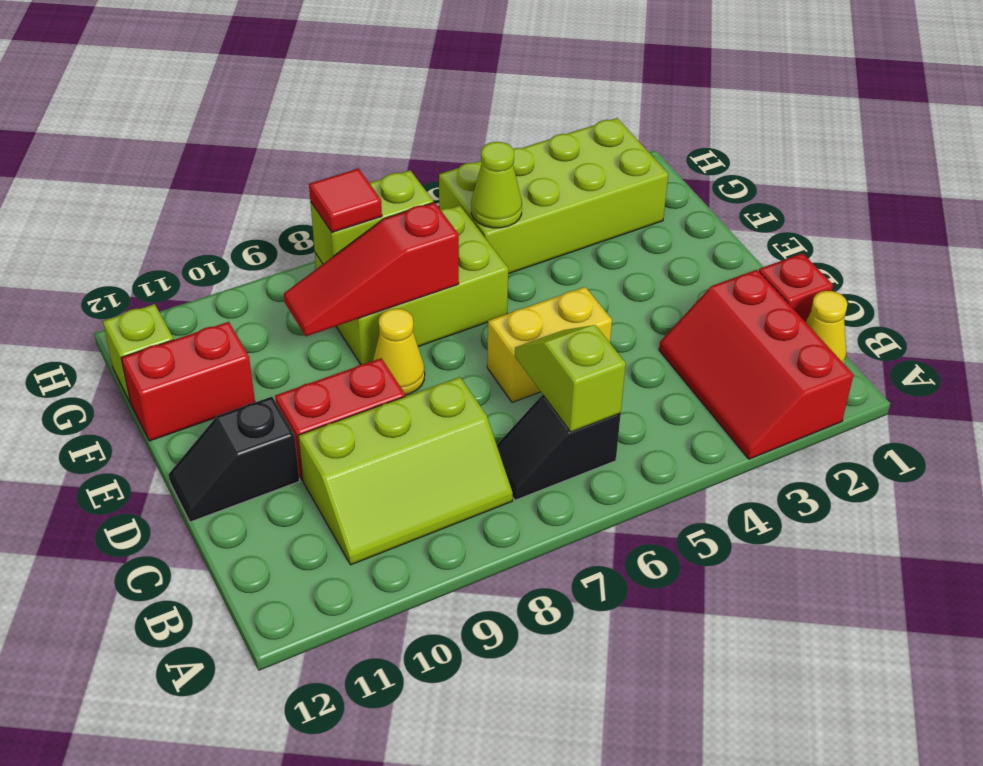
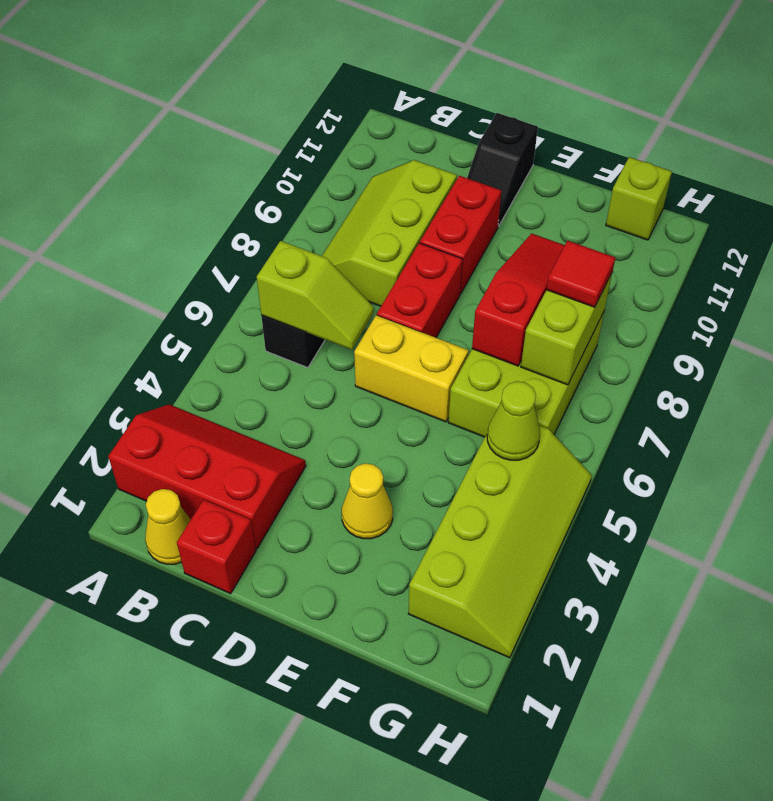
yellow brick D5:D6 level 1 -> yellow brick D6:E6 level 1
black slope D11:D12 level 1 top 11 -> black slope D11:D12 level 1 top 12
yellow cone E8 level 1 -> yellow cone E3 level 1
red brick F11:F12 level 1 -> red brick D7:D8 level 1
lime brick G2:H5 level 1 -> lime slope G2:H5 level 1 top G

